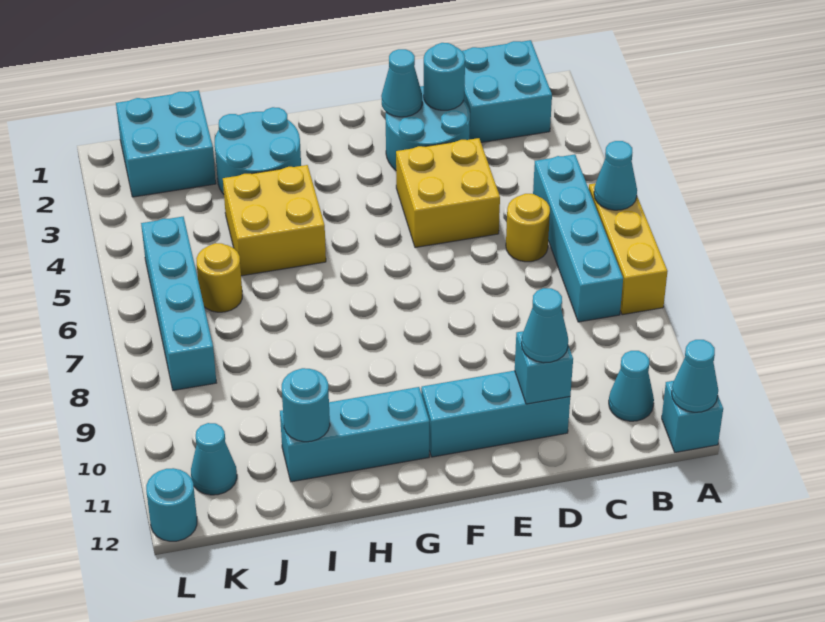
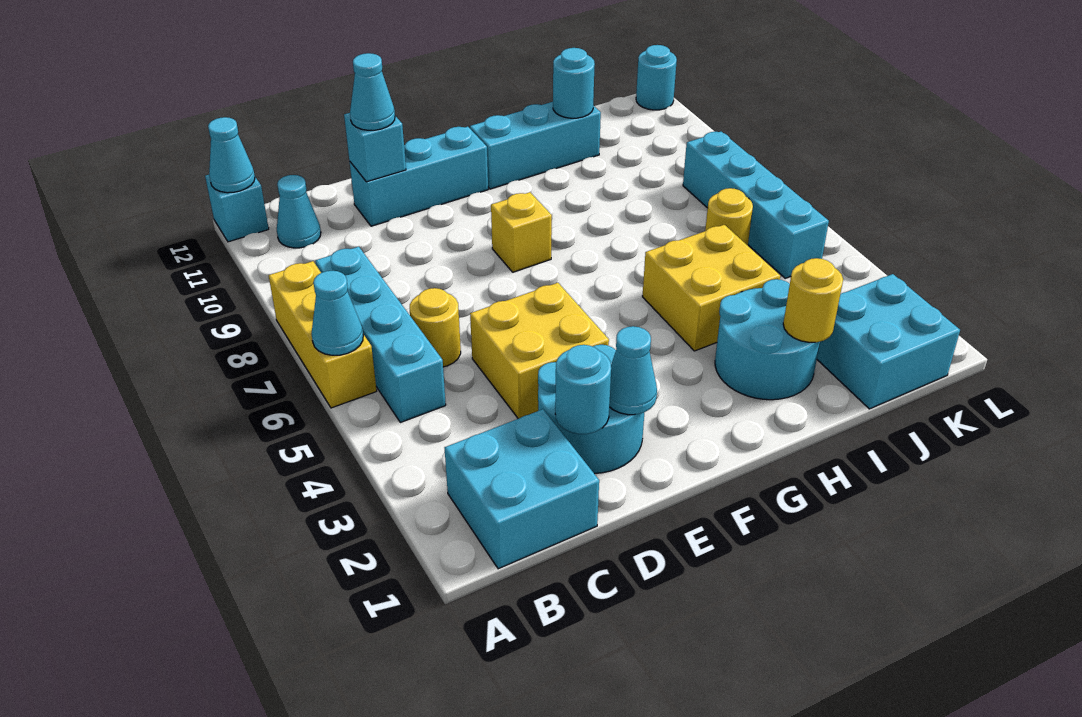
none -> yellow brick F8 level 1
none -> yellow round brick I2 level 2
cyan cone K11 level 1 -> none

